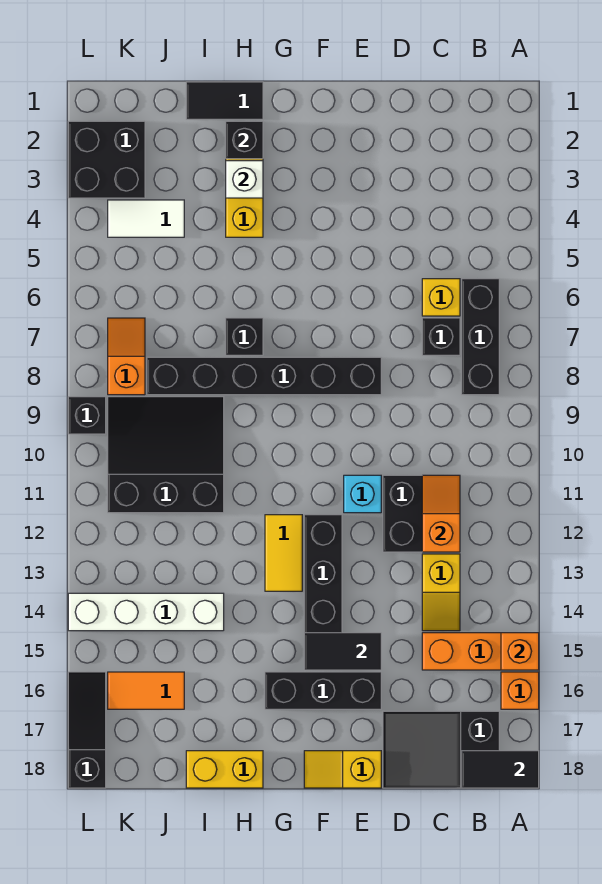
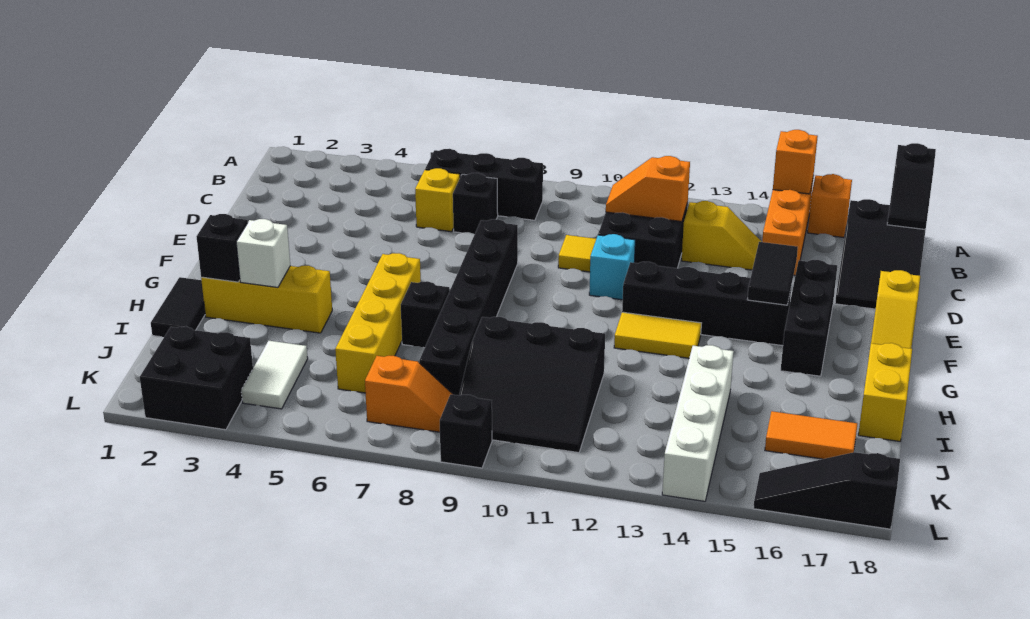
black tile A18:B18 level 2 -> black slope A18:B18 level 2 top A
none -> yellow tile D10 level 1
none -> yellow brick G6:J6 level 1
black slope I9:K11 level 1 top 11 -> black slope I9:K11 level 1 top I
orange tile J16:K16 level 1 -> orange tile J16:J17 level 1
orange slope K7:K8 level 1 top 8 -> orange slope K7:K8 level 1 top 7

